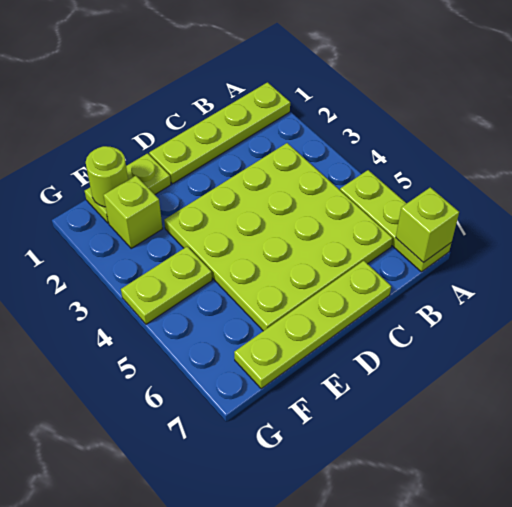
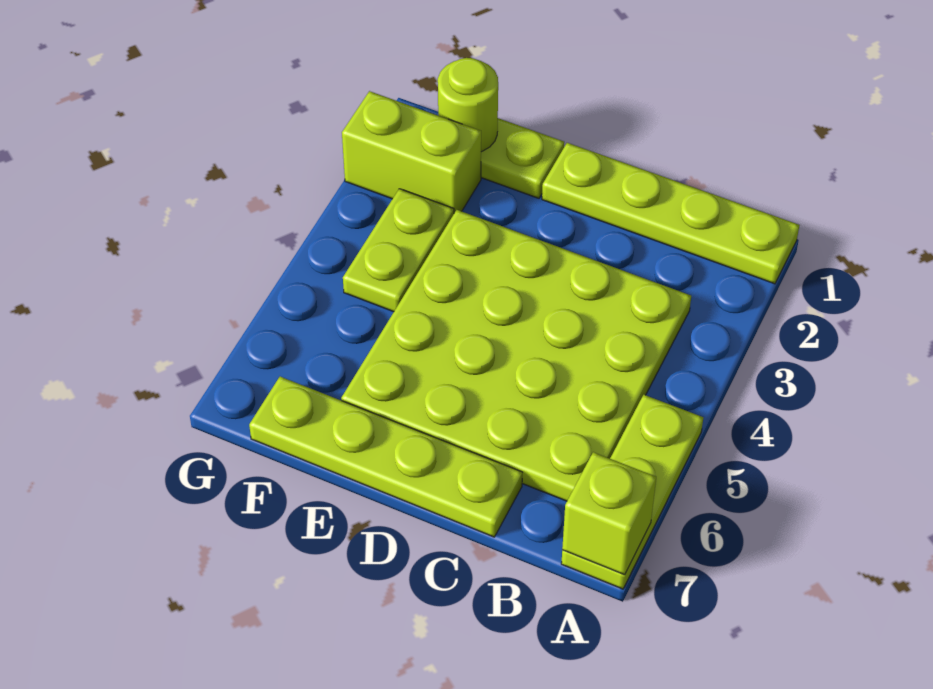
lime brick F2 level 1 -> lime brick F2:G2 level 1
lime plate F4:G4 level 1 -> lime plate F3:F4 level 1

